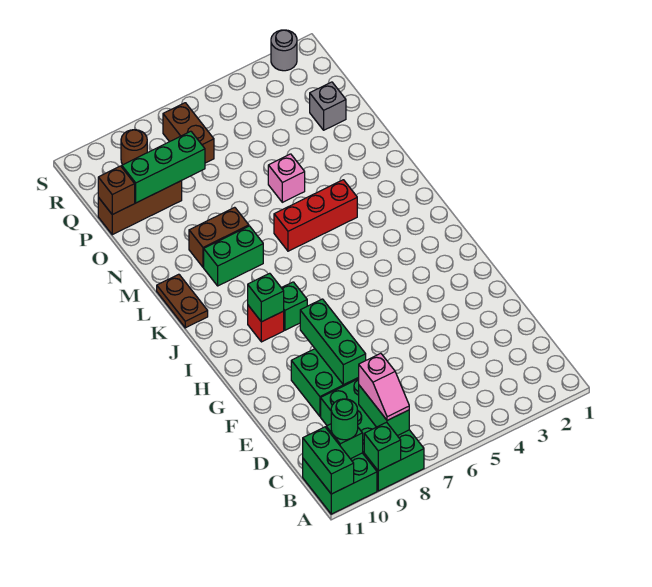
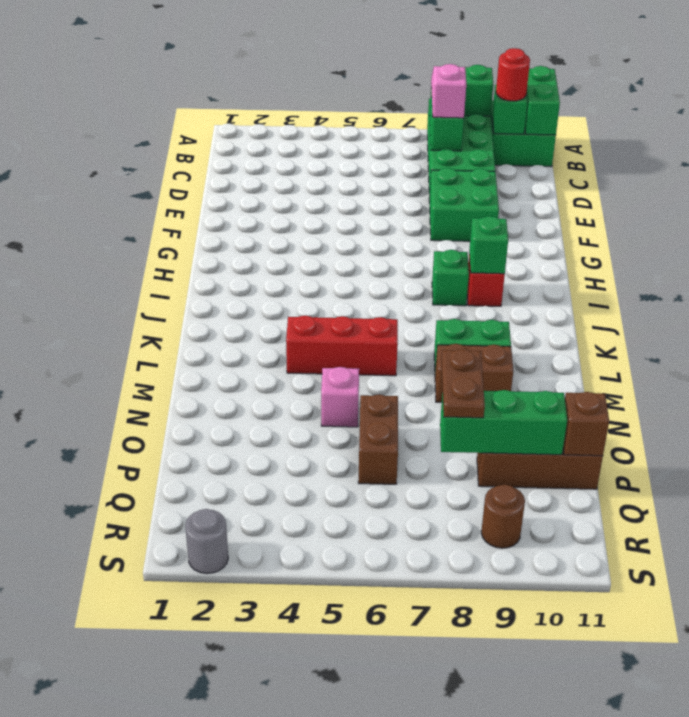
green round brick B10 level 3 -> red round brick B10 level 3
green brick E8:G8 level 2 -> none
brown plate K11:L11 level 1 -> brown plate O8:P8 level 3
grey brick P2 level 1 -> none
brown brick Q7:R7 level 1 -> brown brick O6:P6 level 1

